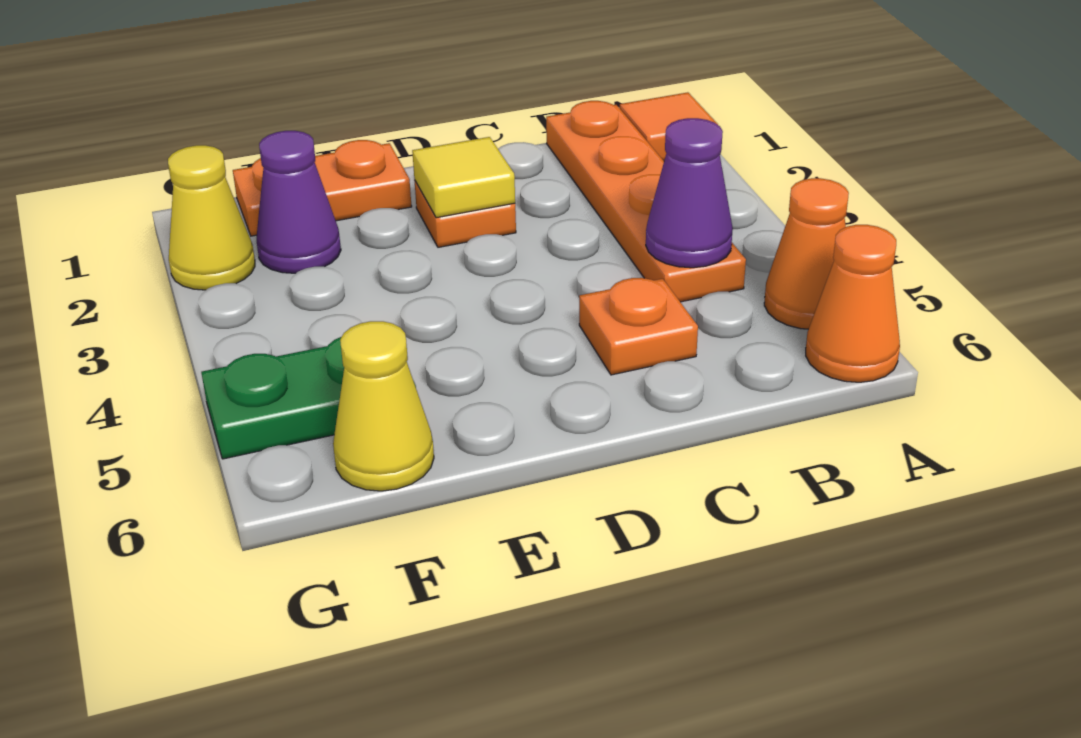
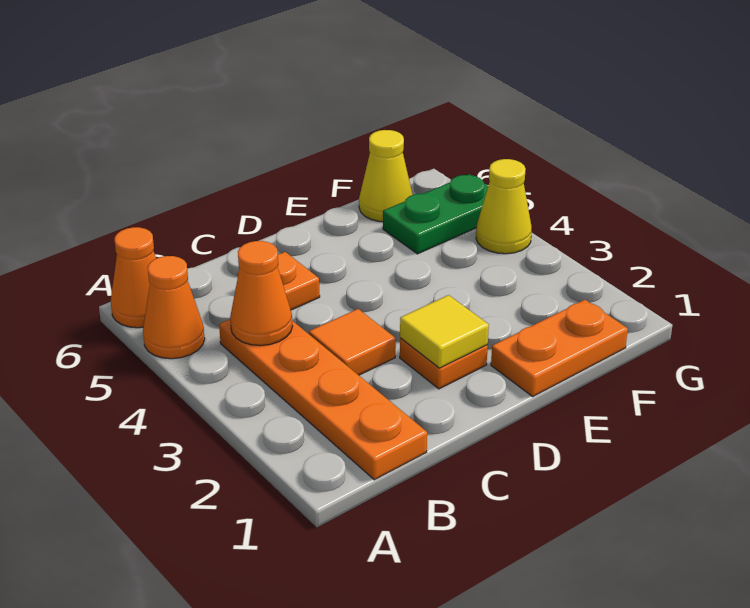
orange tile A1 level 1 -> orange tile C3 level 1
purple cone B4 level 2 -> orange cone B4 level 2
purple cone F2 level 1 -> none
yellow cone G2 level 1 -> yellow cone G4 level 1

